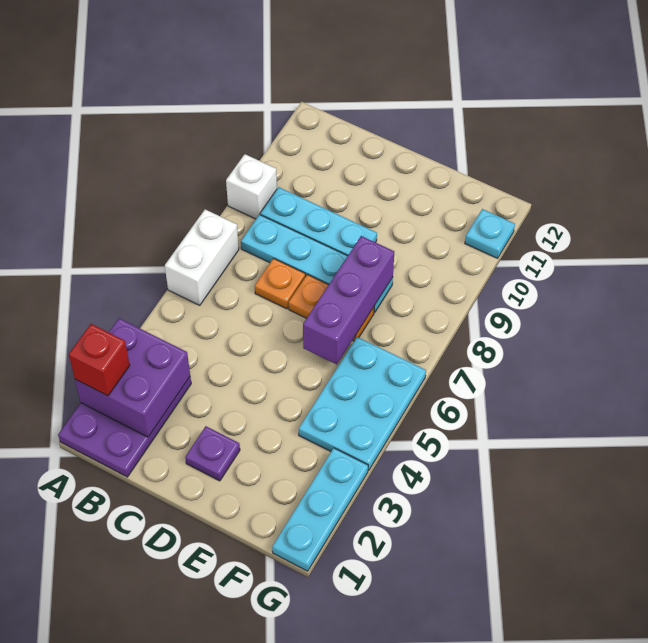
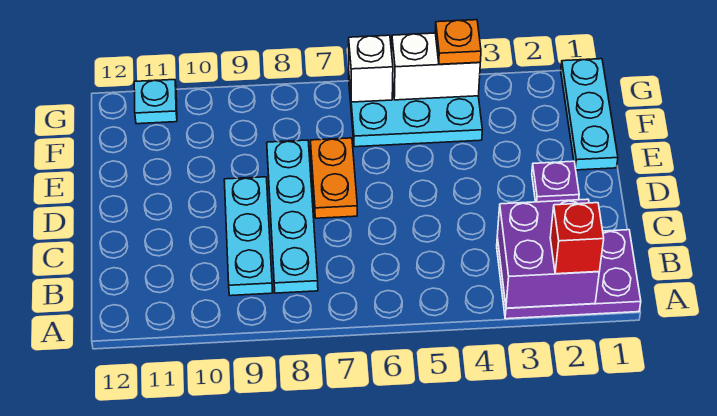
white brick A6:A7 level 1 -> white brick G4:G5 level 2
white brick A9 level 1 -> white brick G6 level 2
orange plate C7 level 1 -> orange plate G4 level 3
purple brick E6:E8 level 2 -> none
cyan plate G1:G3 level 1 -> cyan plate E1:G1 level 1

